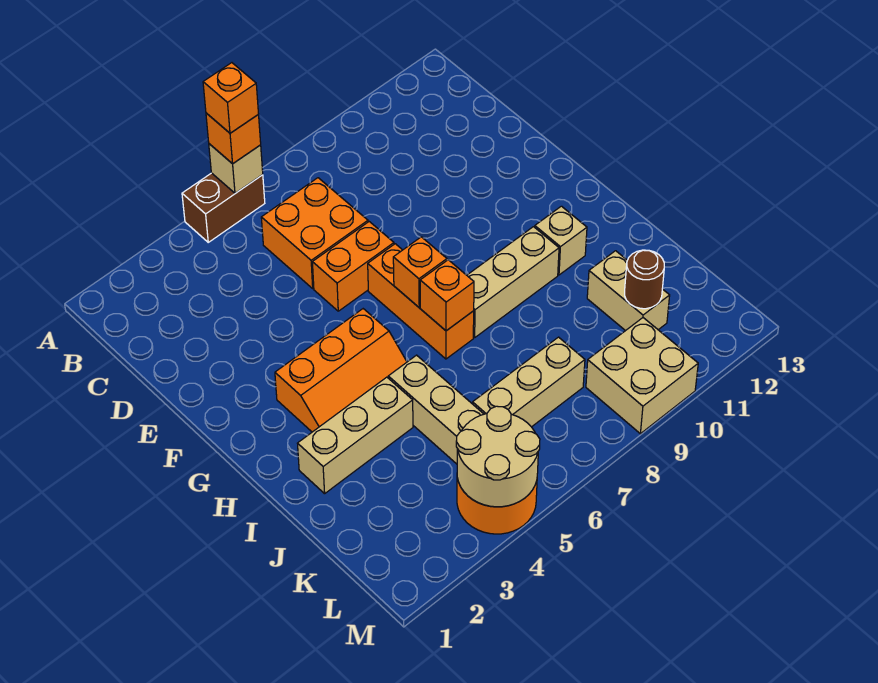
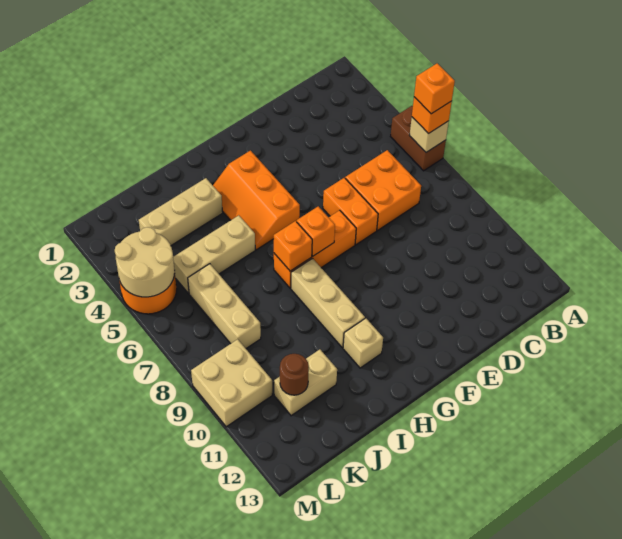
tan brick I2:I4 level 1 -> tan brick I3:K3 level 1

